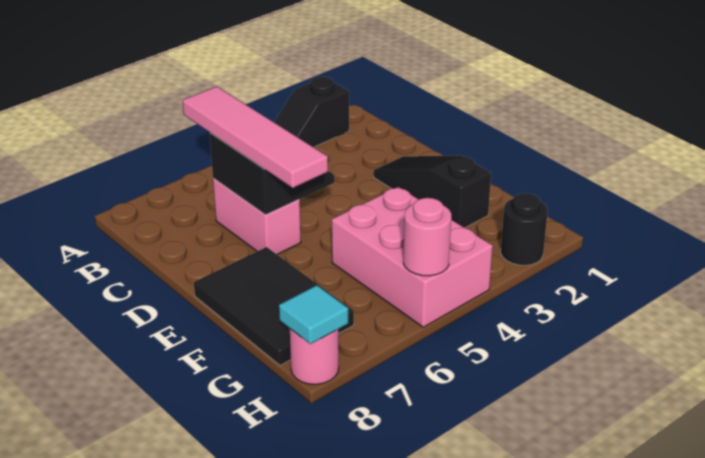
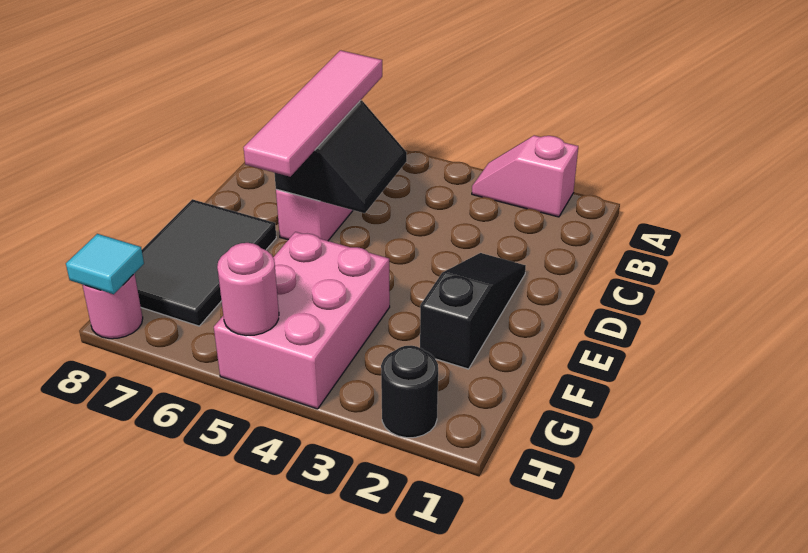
black slope A2:A3 level 1 top 2 -> pink slope A2:A3 level 1 top 2

